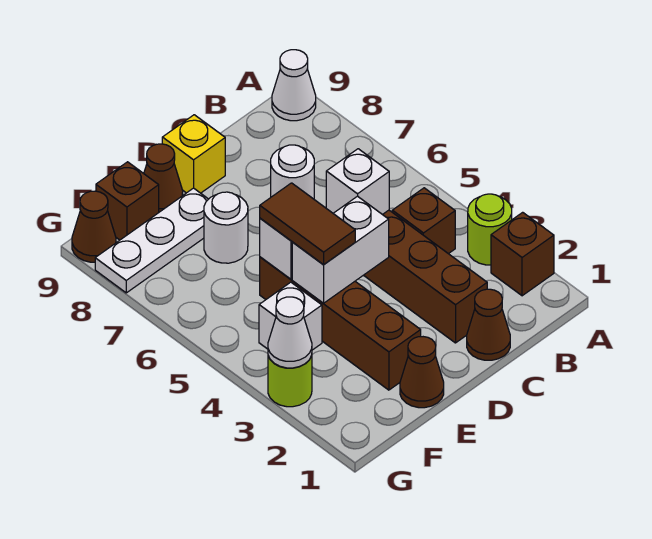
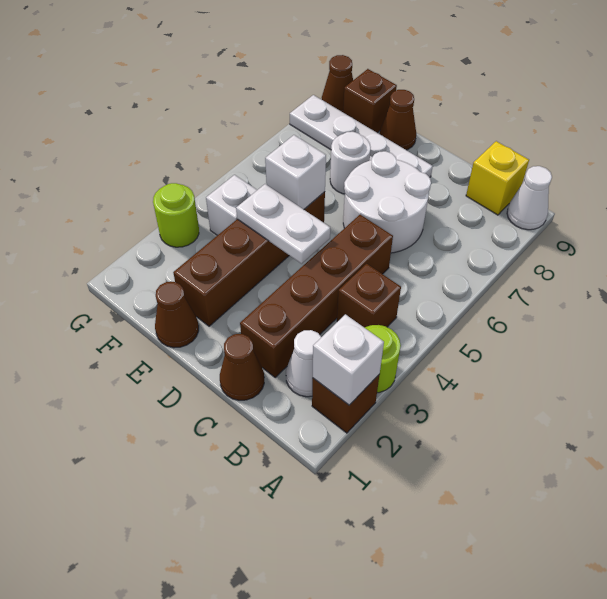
white brick C5 level 2 -> white brick A2 level 2
white round brick C7 level 1 -> white round brick C6:D7 level 1
white brick D4:E4 level 2 -> white plate D4:E4 level 2
yellow brick D9 level 1 -> yellow brick B9 level 1
brown tile E4:E5 level 3 -> none
white plate E8:G8 level 1 -> white plate D8:G8 level 1
white cone G3 level 2 -> white cone B2 level 1

